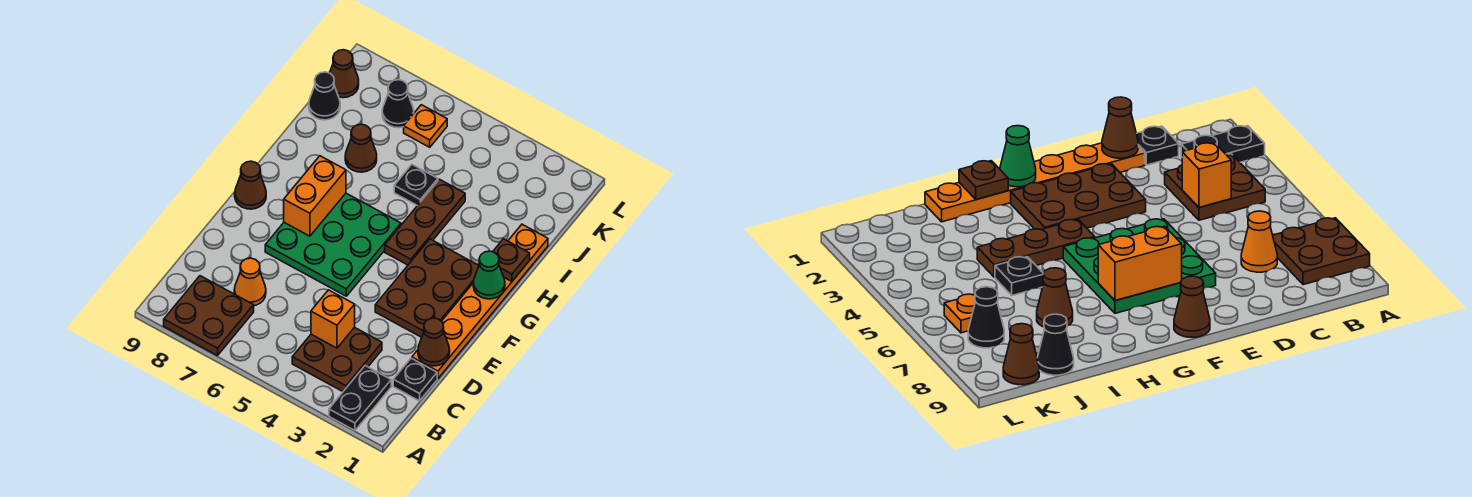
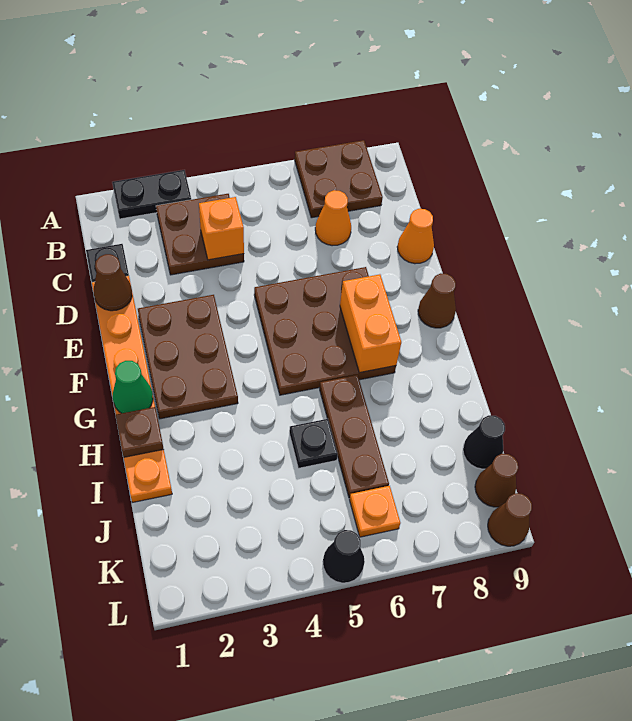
black plate A2:B2 level 1 -> black plate A2:A3 level 1
none -> orange cone D9 level 1
green plate E5:G7 level 1 -> brown plate E5:G7 level 1
brown plate G4:I4 level 1 -> brown plate H6:J6 level 1
brown cone I7 level 1 -> brown cone L9 level 1
black cone K7 level 1 -> black cone L5 level 1

